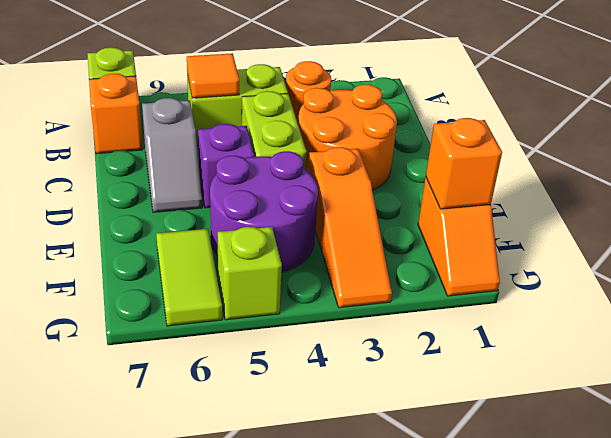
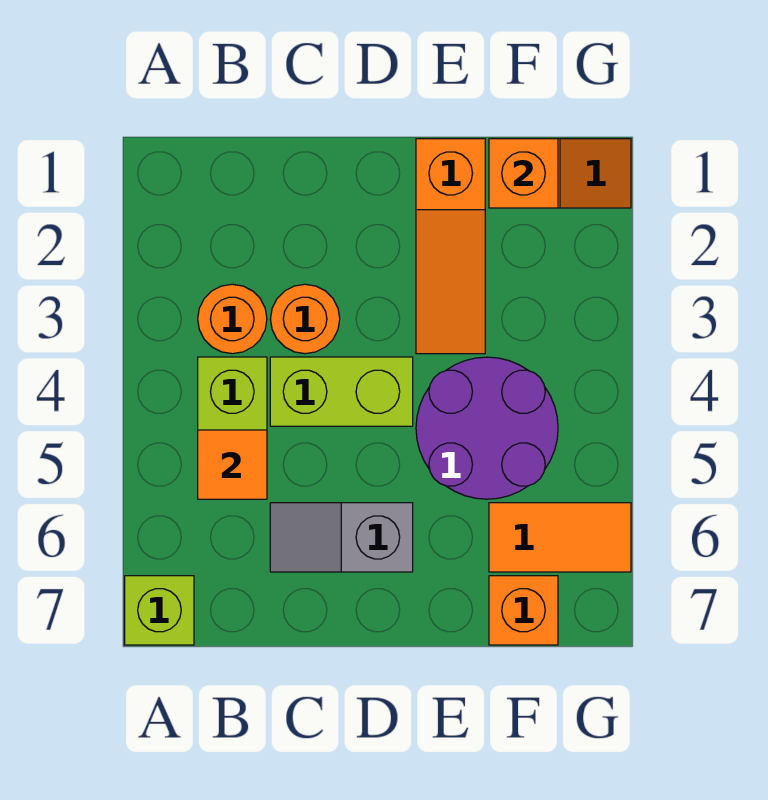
orange brick B7 level 1 -> orange brick F7 level 1
orange round brick C2:D3 level 1 -> orange round brick C3 level 1
grey slope C6:D6 level 1 top C -> grey slope C6:D6 level 1 top D
purple brick D5 level 1 -> none
orange slope E3:G3 level 1 top E -> orange slope E1:E3 level 1 top 1
lime tile F6:G6 level 1 -> orange tile F6:G6 level 1
lime brick G5 level 1 -> none

